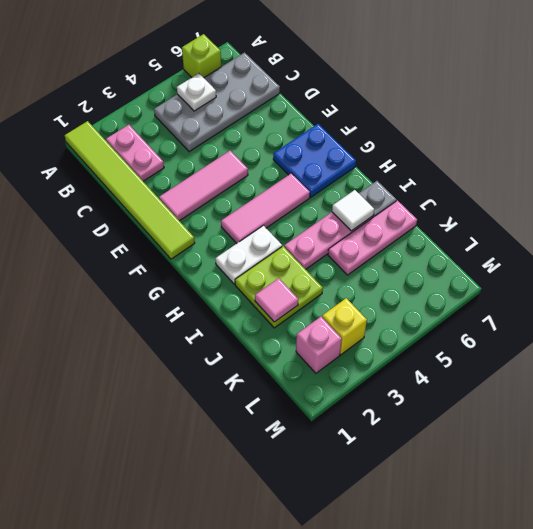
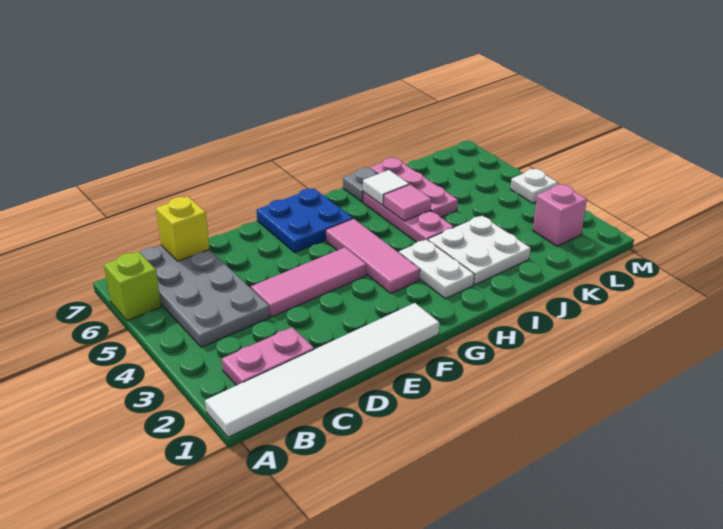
lime tile A1:F1 level 1 -> white tile A1:F1 level 1
white plate B5 level 2 -> white plate M4 level 1
pink tile E2:E4 level 1 -> pink tile D4:F4 level 1
lime plate I2:J3 level 1 -> white plate I2:J3 level 1
pink tile J2 level 2 -> pink tile I5 level 2
yellow brick L3 level 1 -> yellow brick C7 level 2

